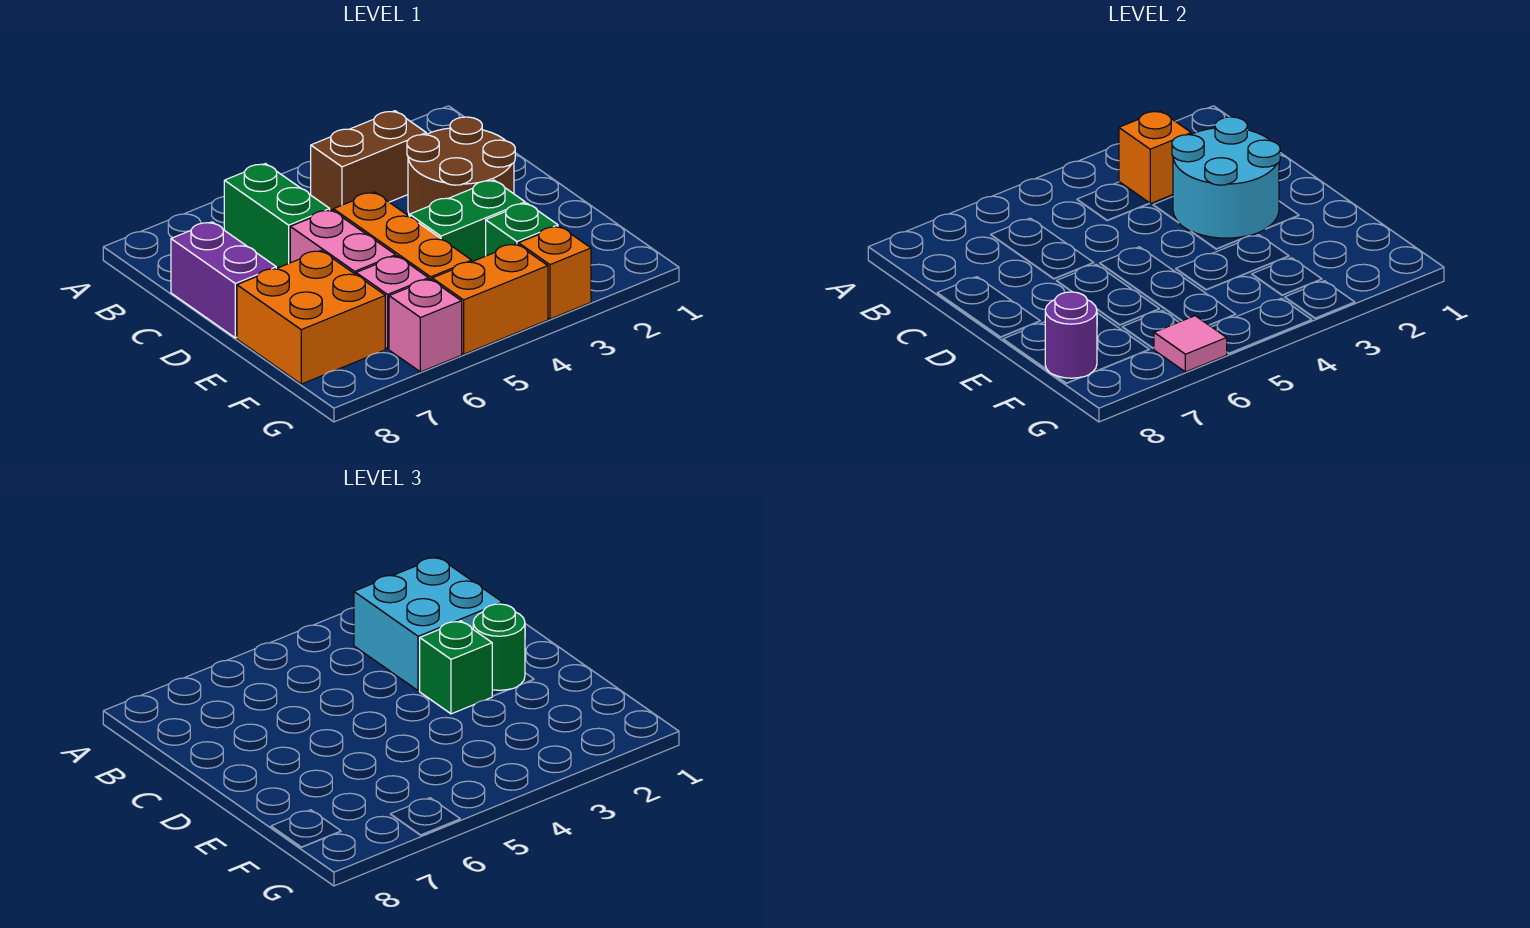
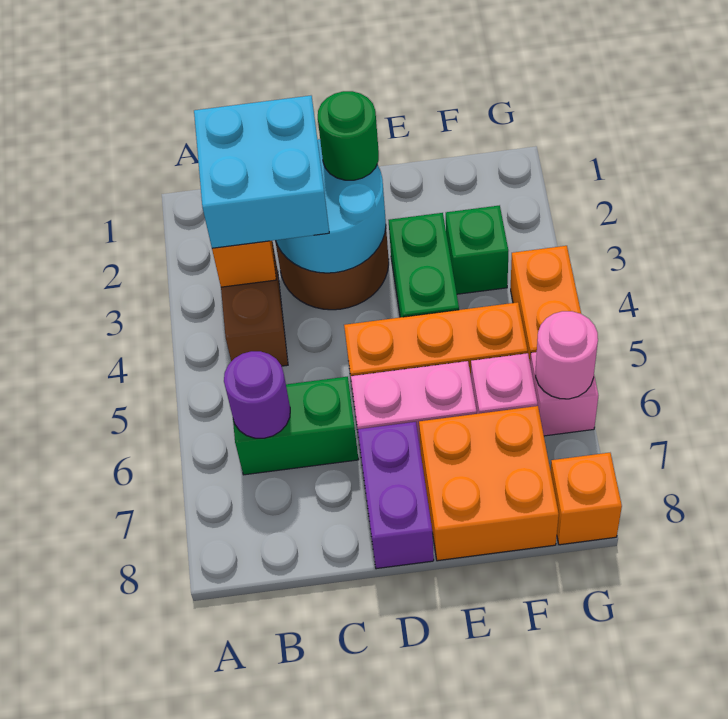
purple brick C8:D8 level 1 -> purple brick D7:D8 level 1
green brick D3 level 3 -> none
purple round brick F8 level 2 -> purple round brick B6 level 2
orange brick G3 level 1 -> orange brick G8 level 1
pink tile G6 level 2 -> pink round brick G6 level 2

